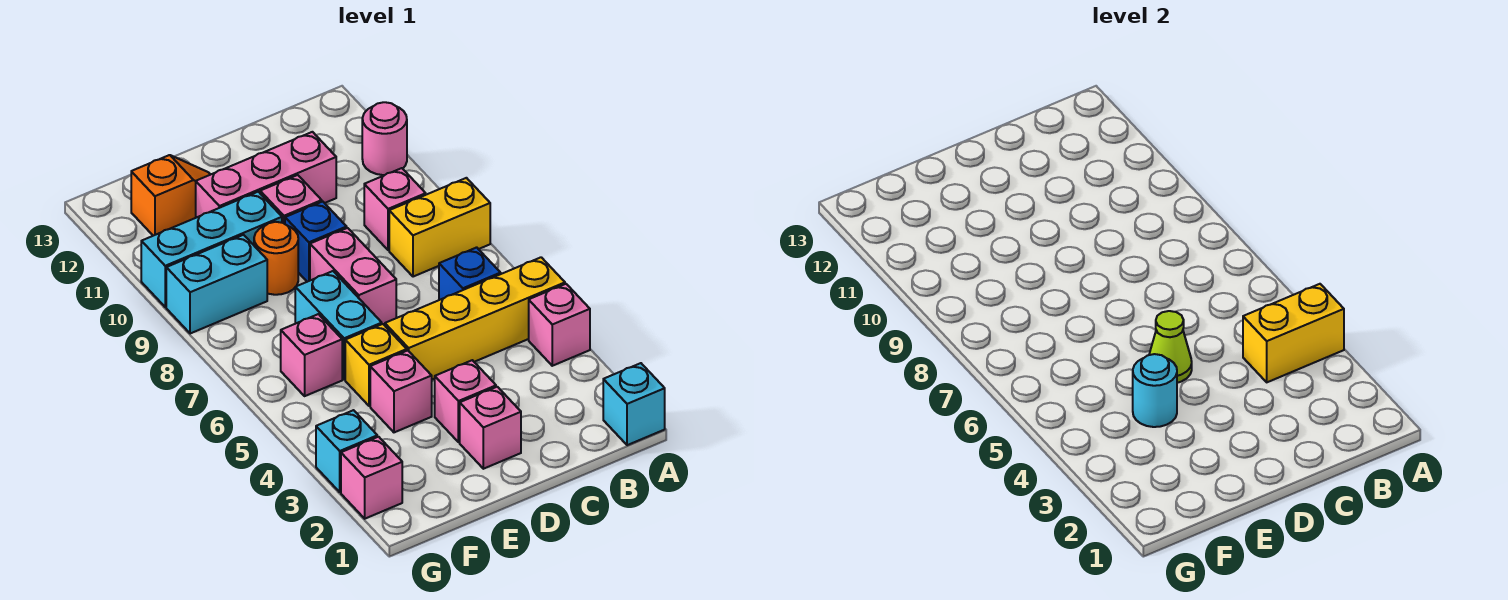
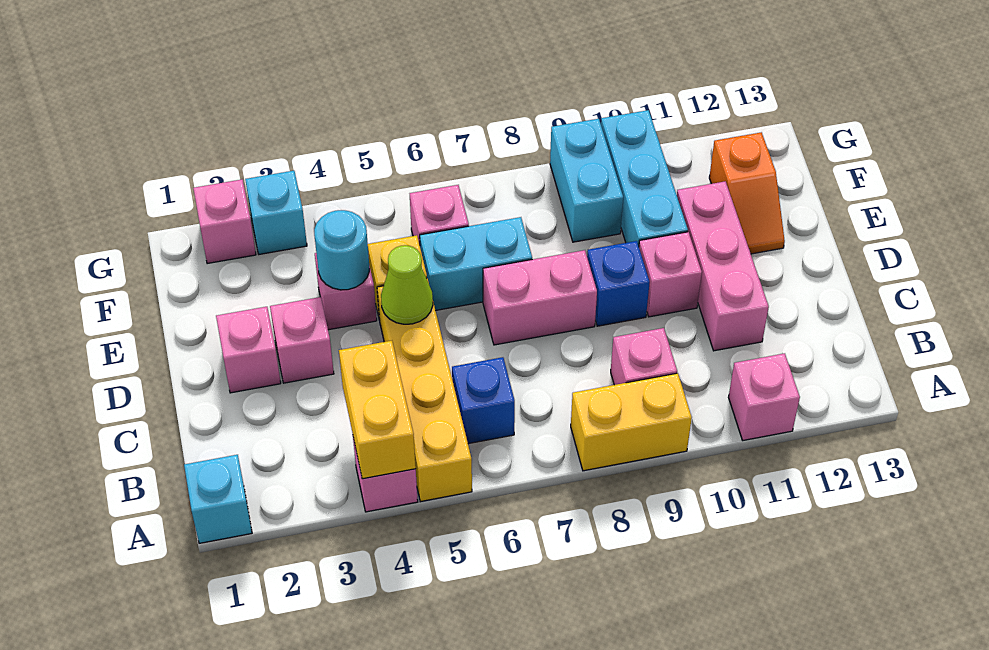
yellow brick A8:B8 level 1 -> yellow brick A8:A9 level 1
pink round brick A11 level 1 -> pink brick A11 level 1
orange round brick E9 level 1 -> none

